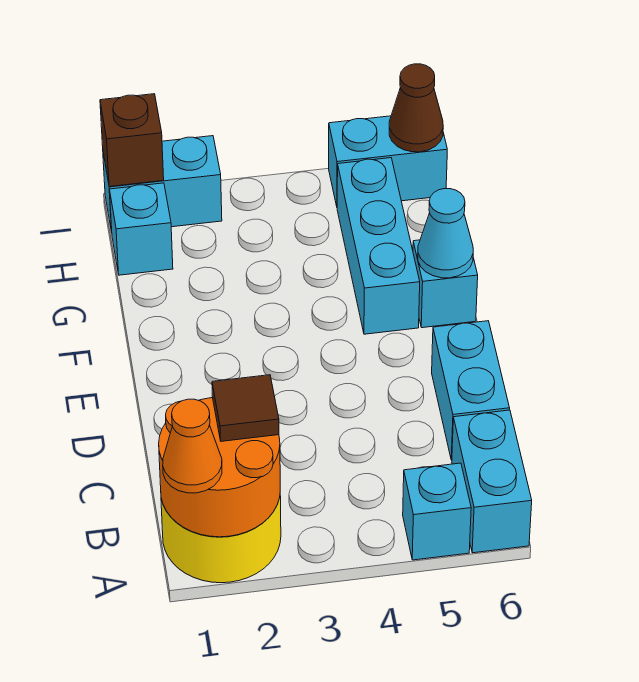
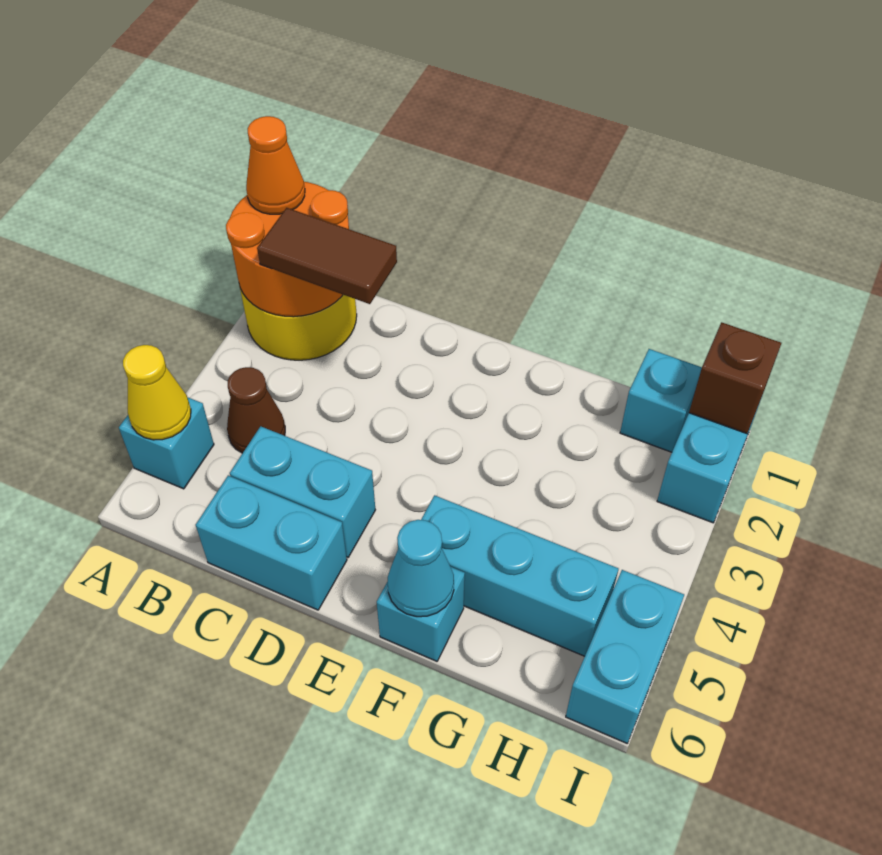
none -> yellow cone A5 level 2
cyan brick A6:B6 level 1 -> cyan brick C5:D5 level 1
brown tile B2 level 3 -> brown tile B2:C2 level 3
brown cone I6 level 2 -> brown cone B4 level 1

